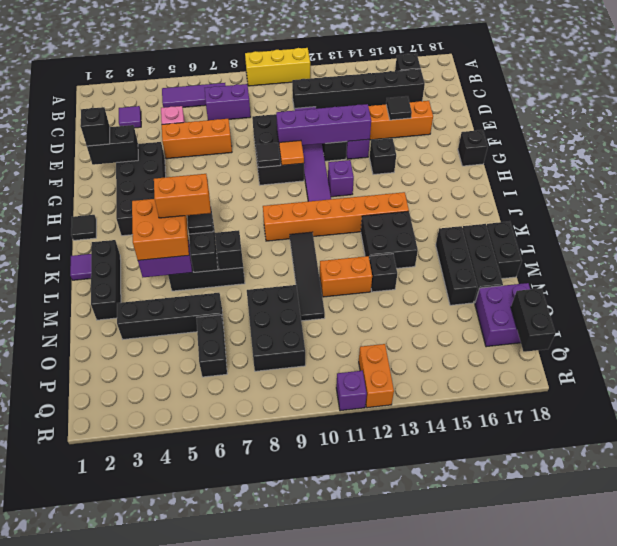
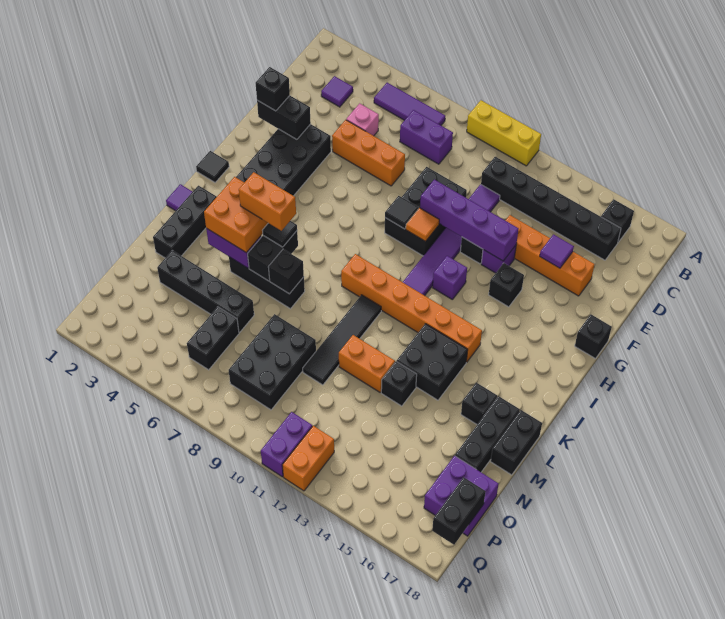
black tile E15 level 2 -> purple tile E15 level 2
black brick L16:N16 level 1 -> black brick L16 level 1
purple brick R11 level 1 -> purple brick Q11:R11 level 1

